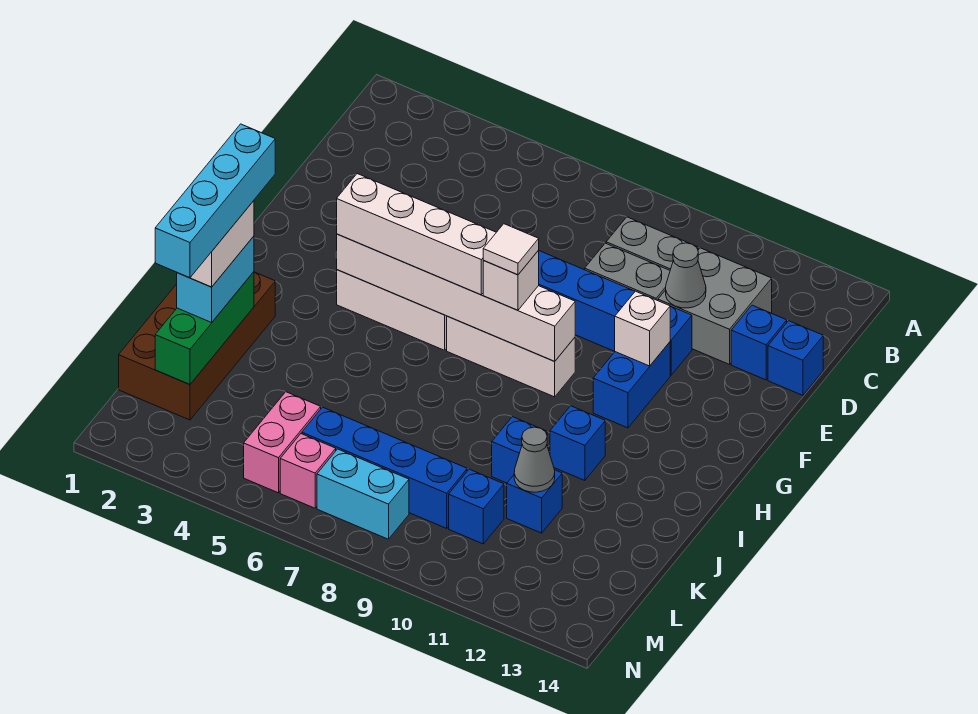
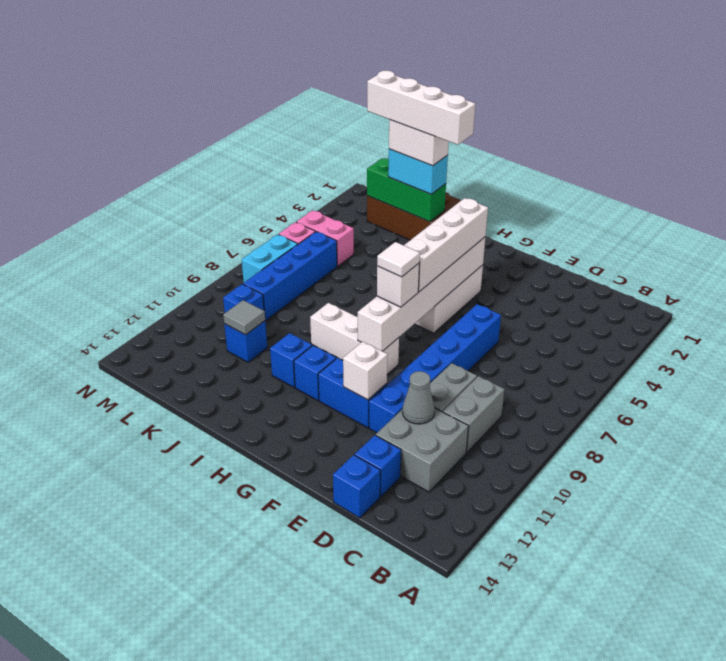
white brick G7:G9 level 1 -> white brick G9:I9 level 1
cyan brick I2:L2 level 5 -> white brick I2:L2 level 5
blue brick J10 level 1 -> blue brick H11 level 1
grey cone K11 level 2 -> grey tile K11 level 2

